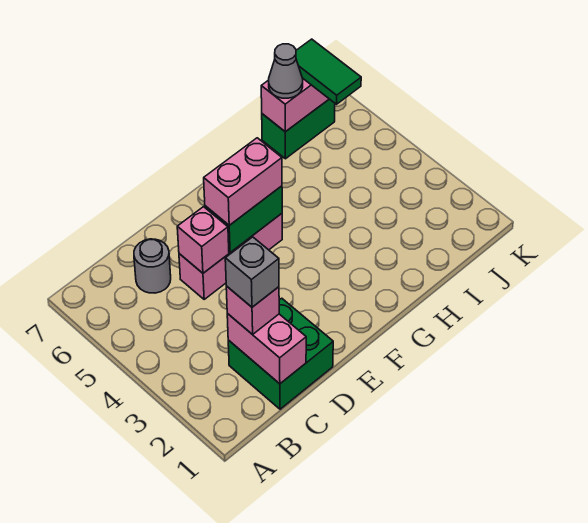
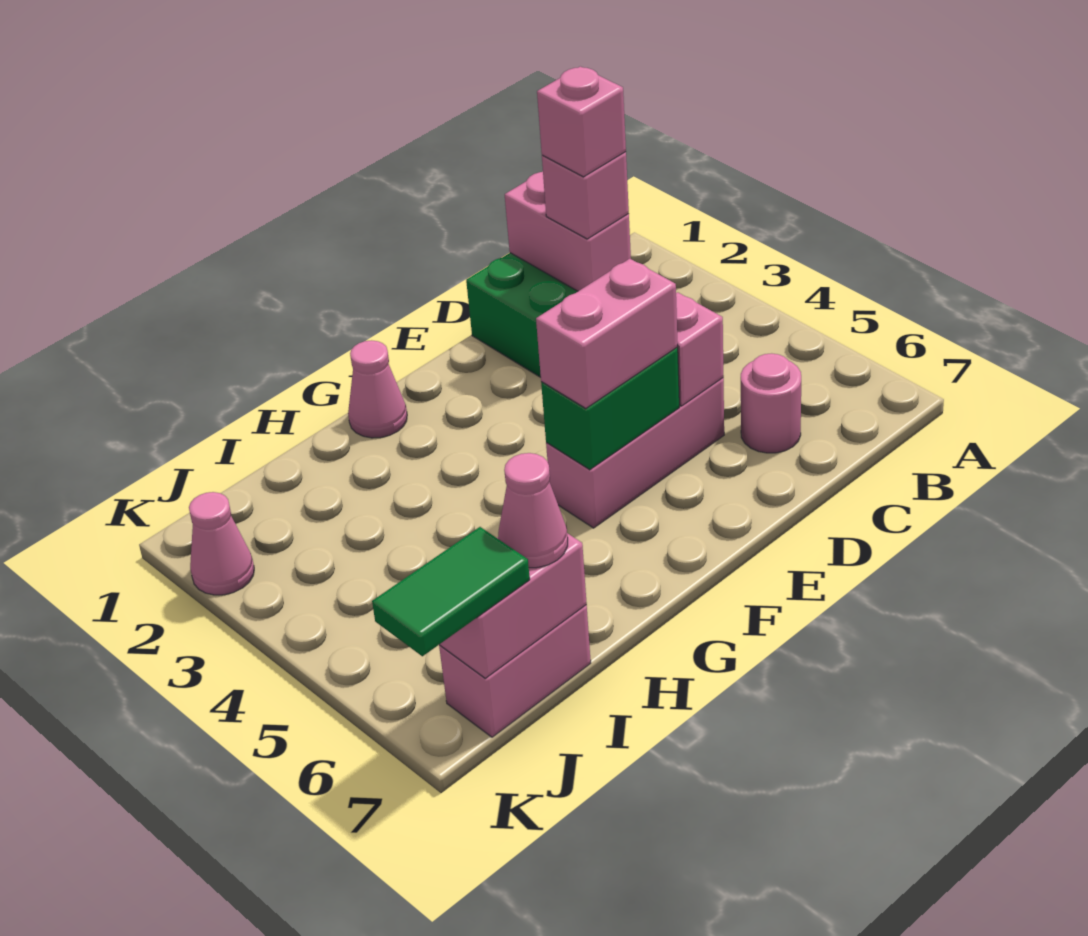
grey brick C2 level 4 -> pink brick C2 level 4
grey round brick C6 level 1 -> pink round brick C6 level 1
none -> pink cone G1 level 1
green brick I7:J7 level 1 -> pink brick I7:J7 level 1
grey cone I7 level 3 -> pink cone I7 level 3
green tile J6:J7 level 3 -> green tile J7:K7 level 3
none -> pink cone K2 level 1

